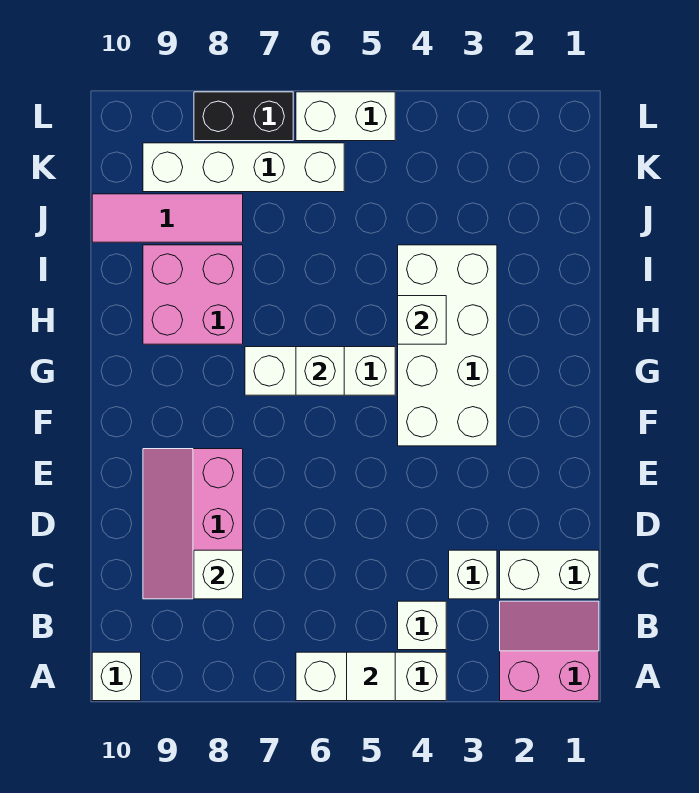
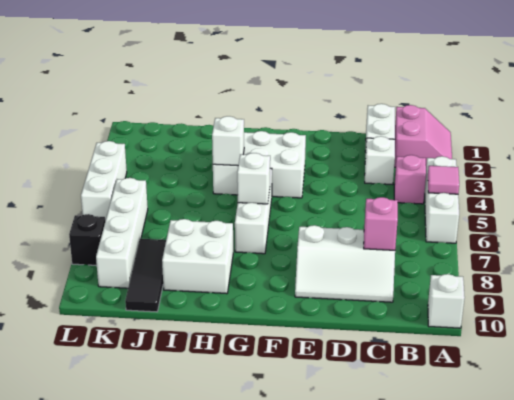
pink slope A1:B2 level 1 top A -> pink slope A1:B2 level 1 top B
white tile A5 level 2 -> pink tile A5 level 2
white brick B4 level 1 -> pink brick B4 level 1
pink slope C8:E9 level 1 top 8 -> white slope C8:E9 level 1 top 8
white brick C8 level 2 -> pink brick C8 level 2
white brick F3:I4 level 1 -> white brick F3:H4 level 1
pink brick H8:I9 level 1 -> white brick H8:I9 level 1
pink tile J8:J10 level 1 -> black tile J8:J10 level 1
white brick L5:L6 level 1 -> white brick L4:L6 level 1
black brick L7:L8 level 1 -> black brick L8 level 1

